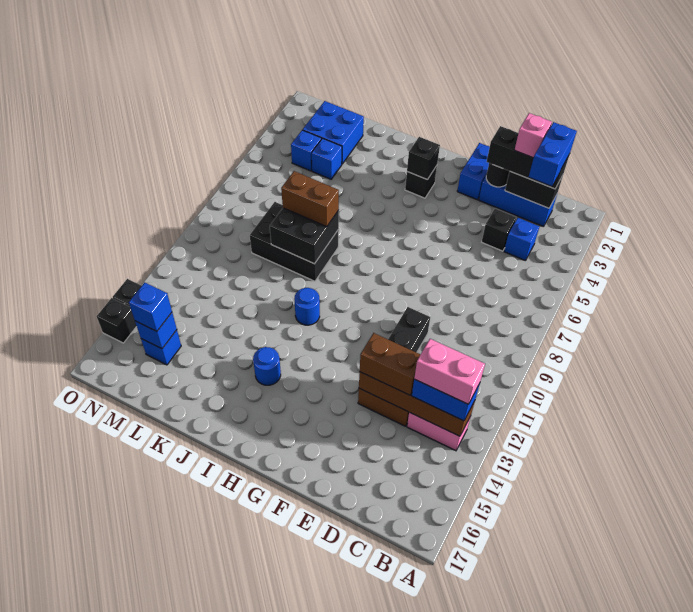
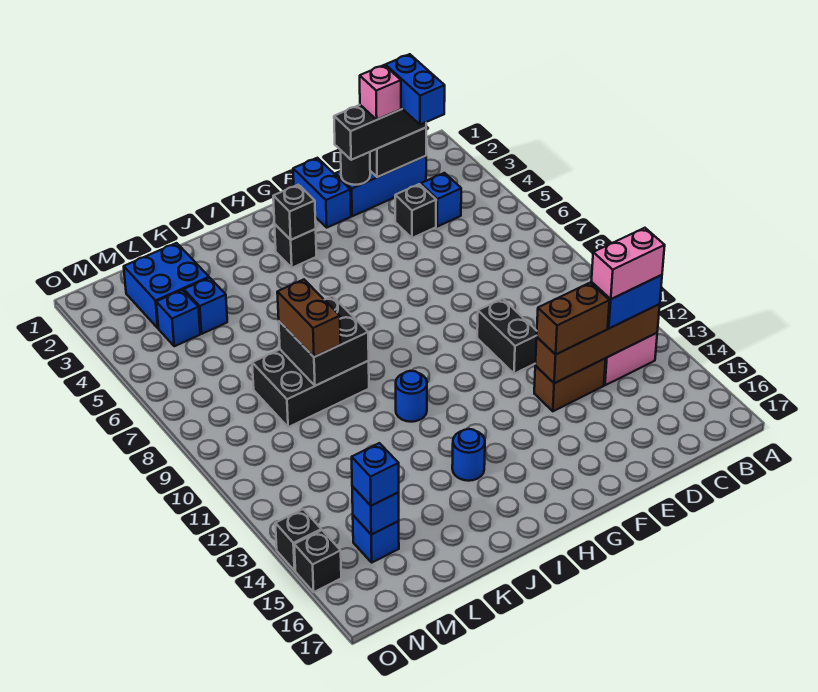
brown brick J8:K8 level 3 -> brown brick K8:K9 level 3

